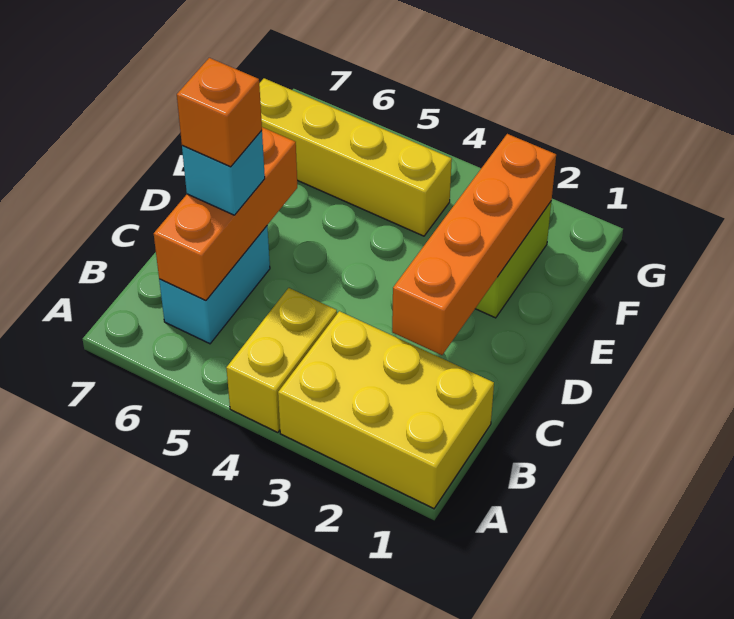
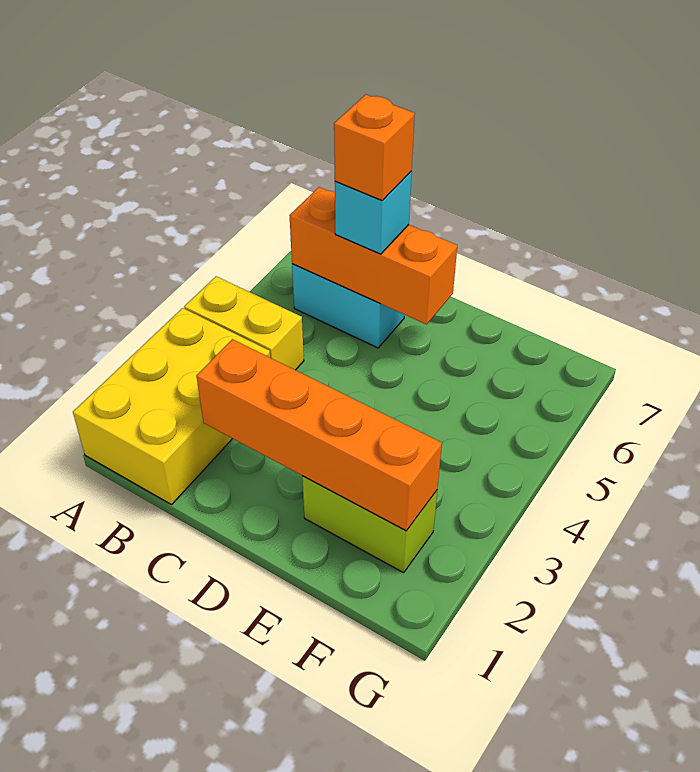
yellow brick F4:F7 level 1 -> none

